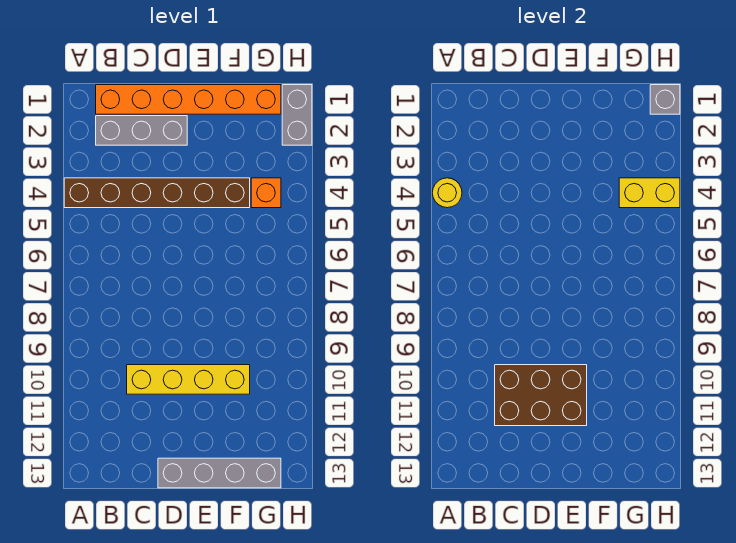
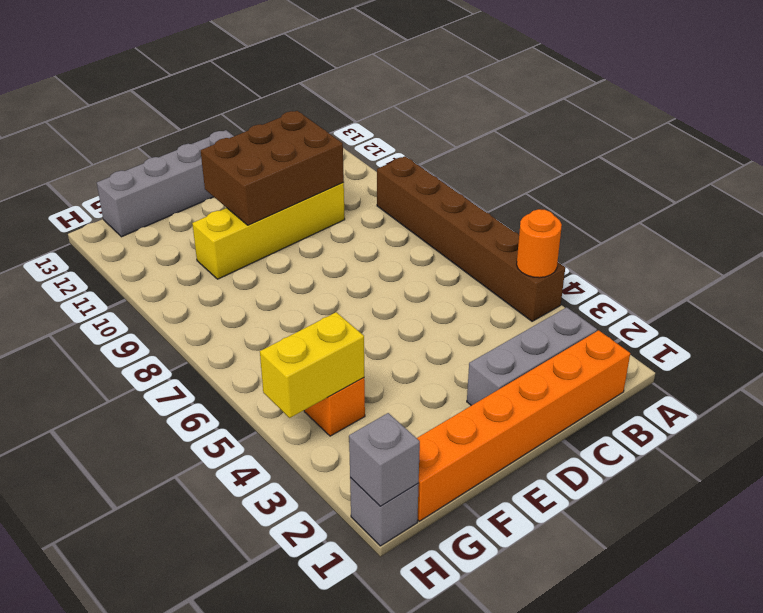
brown brick A4:F4 level 1 -> brown brick A4:A9 level 1
yellow round brick A4 level 2 -> orange round brick A4 level 2
grey brick H1:H2 level 1 -> grey brick H1 level 1

